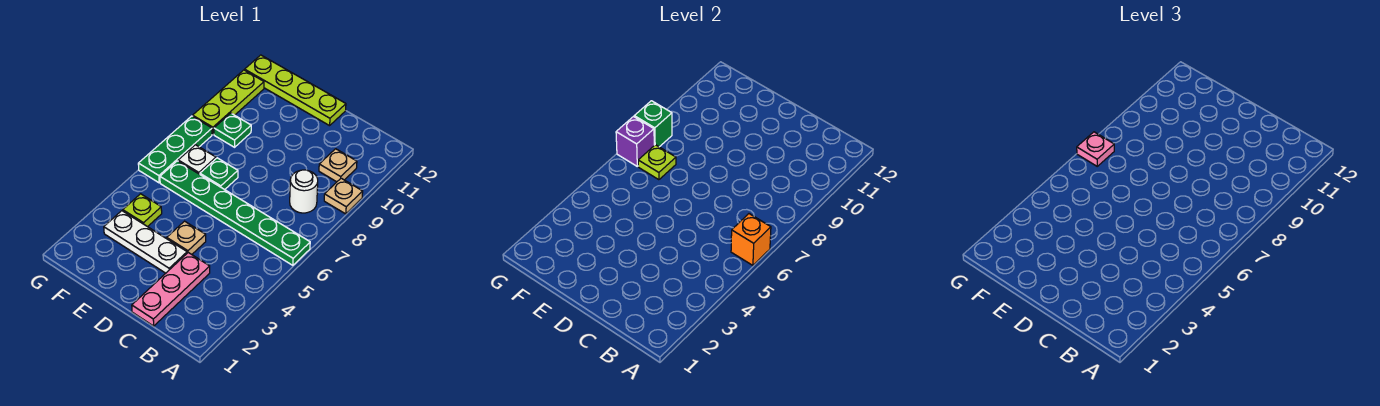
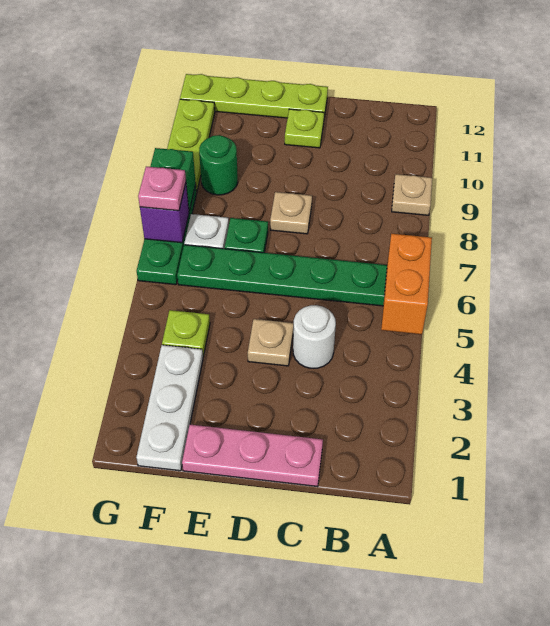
orange brick A6 level 2 -> orange brick A5:A6 level 2
white round brick B8 level 1 -> white round brick C4 level 1
tan plate B10 level 1 -> tan plate D8 level 1
pink plate C1:C3 level 1 -> pink plate C1:E1 level 1
white plate D3:F3 level 1 -> white plate F1:F3 level 1
lime plate F7 level 2 -> lime plate D11 level 1
green plate F9 level 1 -> green round brick F9 level 1

